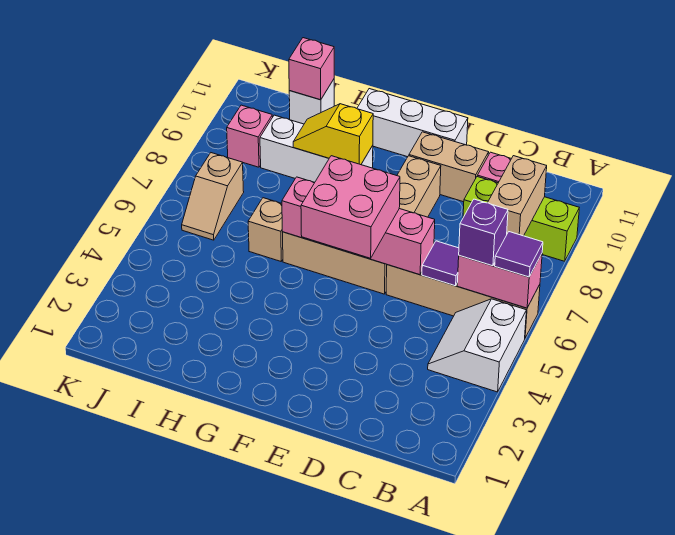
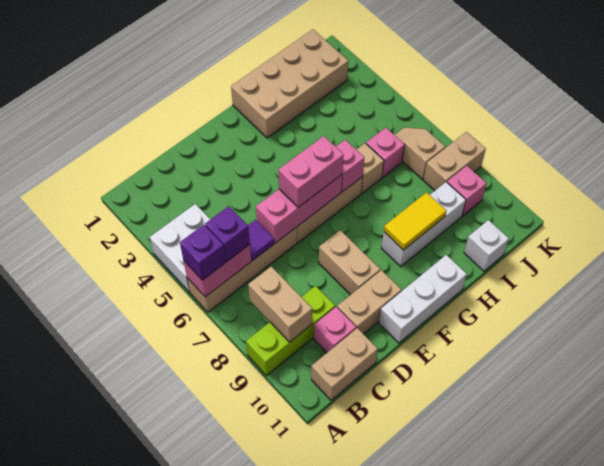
white slope A4:B5 level 1 top A -> white brick A4:B5 level 1
purple tile A6 level 3 -> purple brick A6 level 3
none -> tan brick B11:C11 level 1
pink brick E5:F6 level 3 -> pink brick E6:F6 level 3
none -> tan brick G1:J2 level 1
yellow slope G9:H9 level 2 top G -> yellow tile G9:H9 level 2
pink brick I11 level 2 -> pink brick I6 level 1
none -> tan brick J8:K8 level 1

